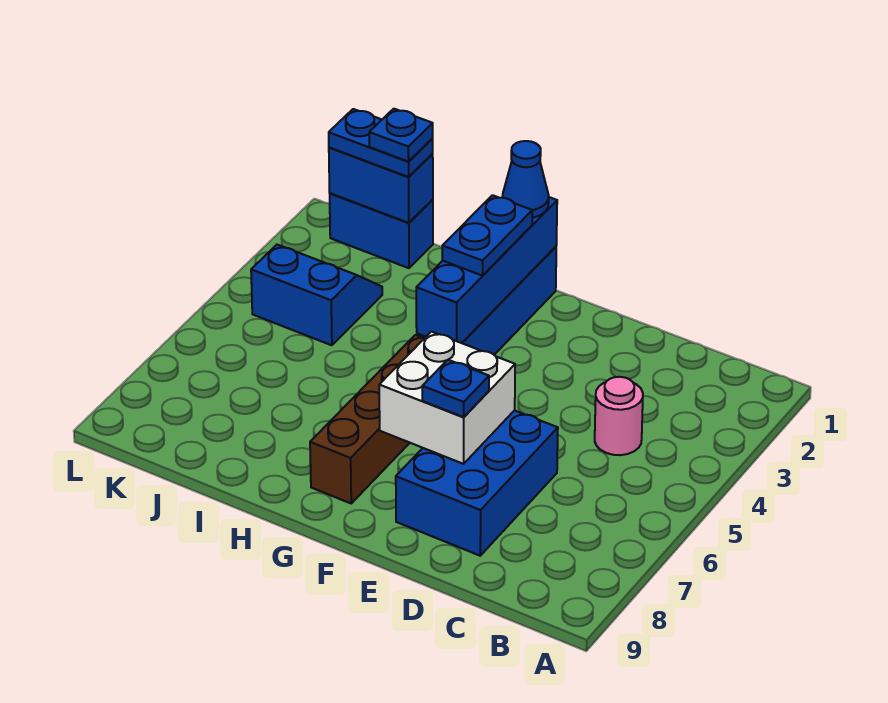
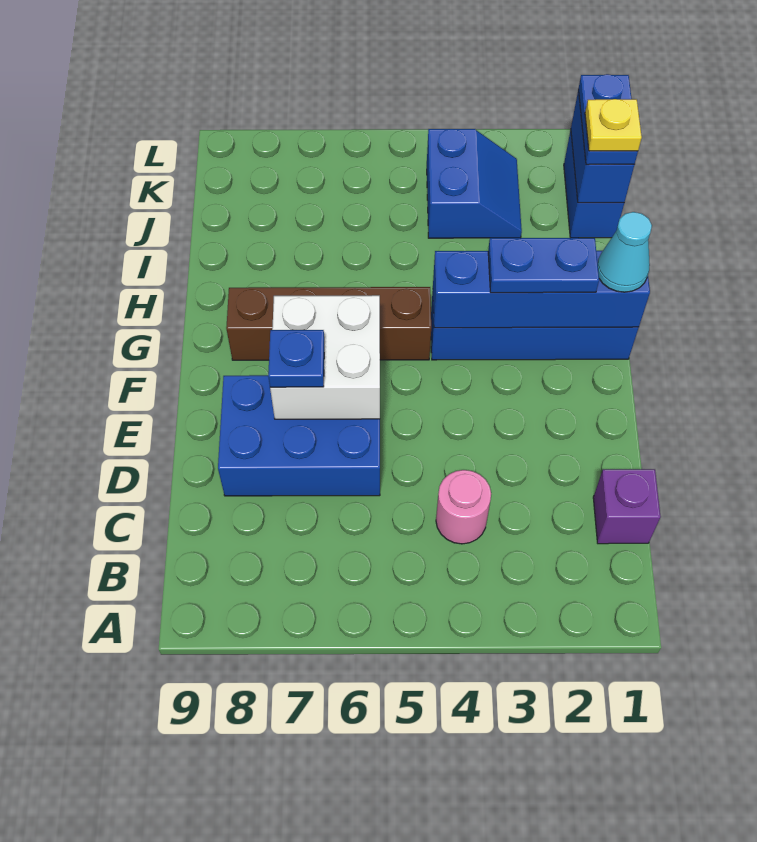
none -> purple brick C1 level 1
blue cone G1 level 3 -> cyan cone G1 level 3
blue plate J1 level 4 -> yellow plate J1 level 4

